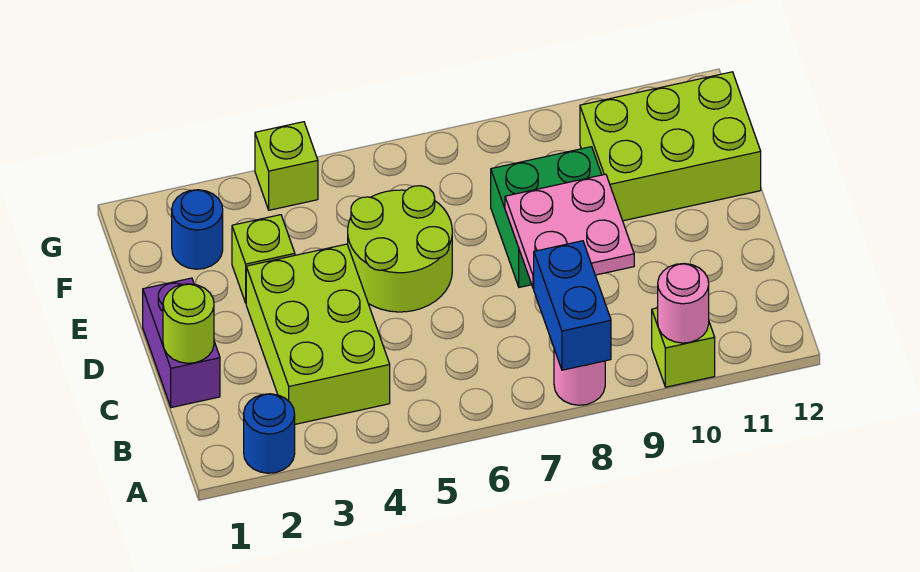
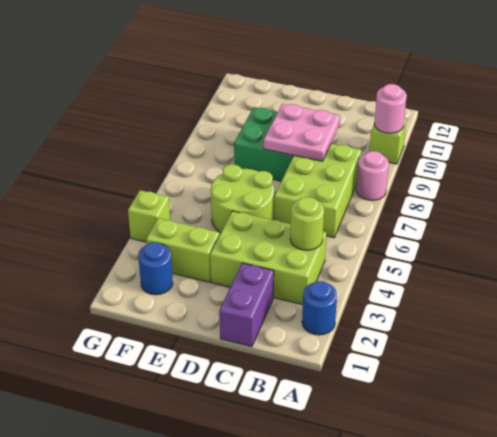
blue brick A8:B8 level 2 -> none
purple brick C1:D1 level 1 -> purple brick C1:C2 level 1
lime round brick C1 level 2 -> lime round brick B4 level 2
lime brick E3 level 1 -> lime brick E3:F3 level 1
lime brick E10:F12 level 1 -> lime brick B6:C8 level 1

